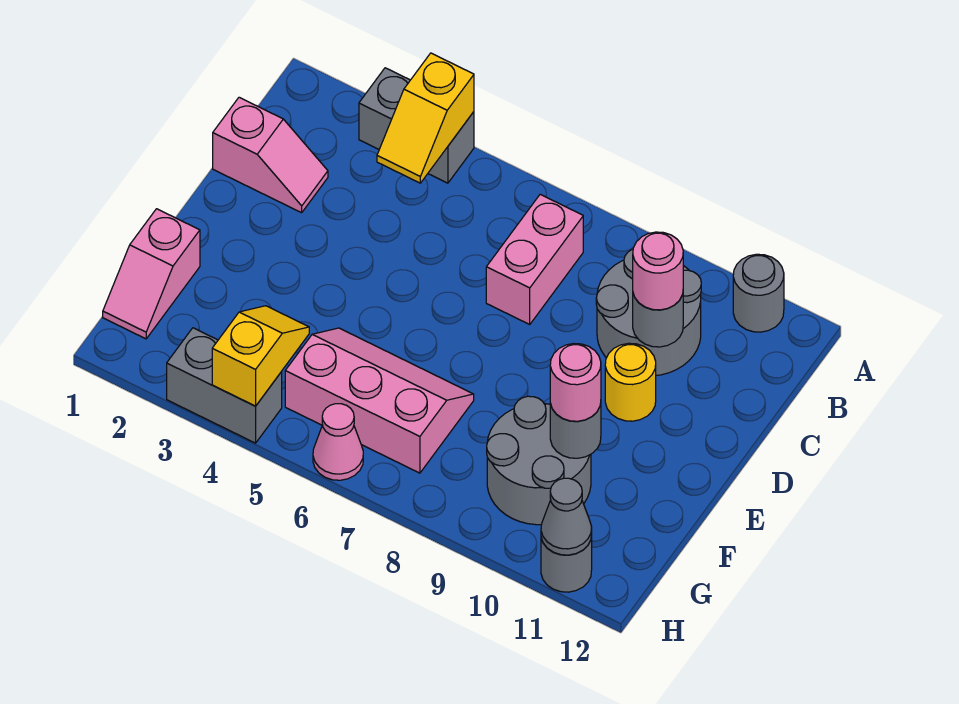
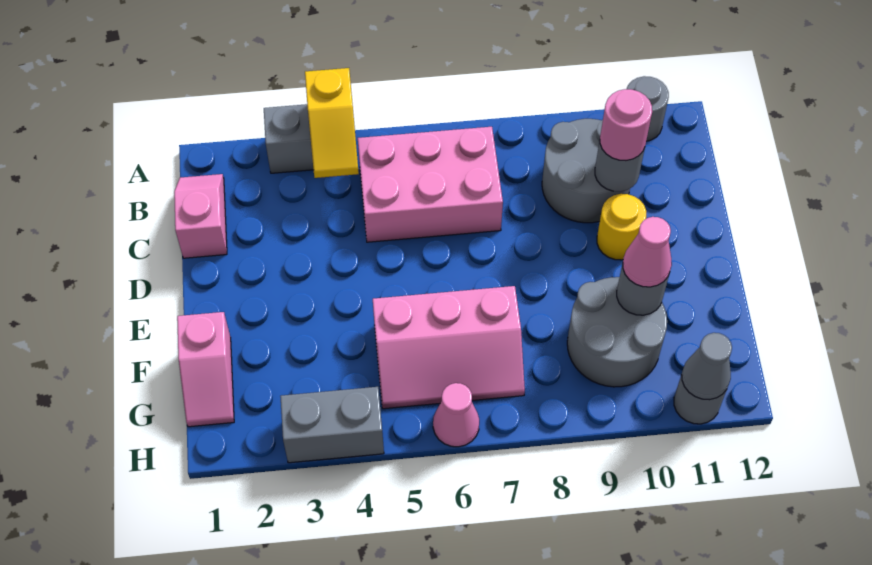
pink brick B7:C7 level 1 -> pink brick B5:C7 level 1
pink slope C1:C2 level 1 top 1 -> pink slope B1:C1 level 1 top C
pink slope F5:G7 level 1 top G -> pink slope F5:G7 level 1 top F
pink round brick F10 level 3 -> pink cone F10 level 3
yellow slope G4:H4 level 2 top H -> none

